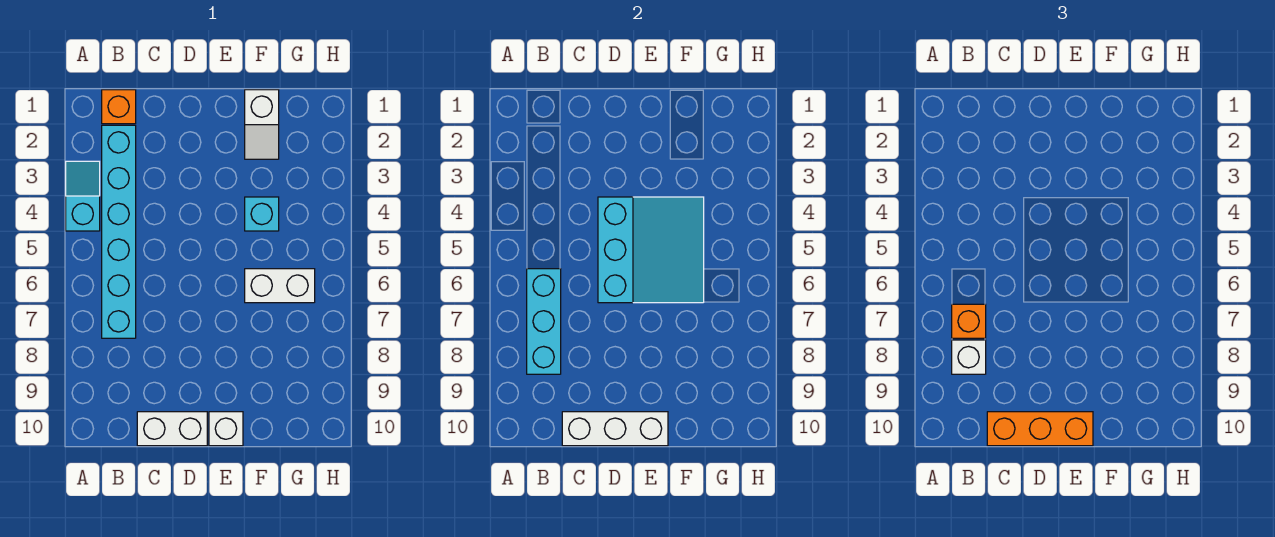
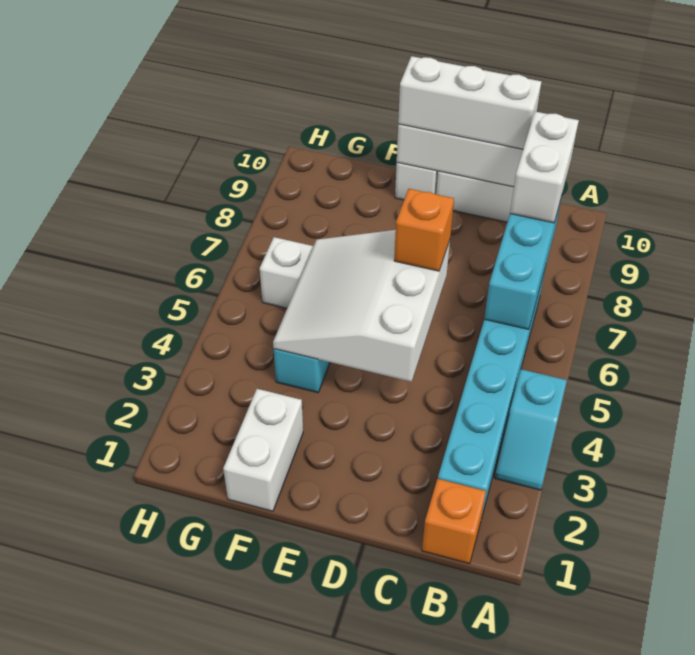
orange brick B7 level 3 -> orange brick D6 level 3
white brick B8 level 3 -> white brick B8:B9 level 3
orange brick C10:E10 level 3 -> white brick C10:E10 level 3
cyan slope D4:F6 level 2 top D -> white slope D4:F6 level 2 top D
white slope F1:F2 level 1 top 1 -> white brick F1:F2 level 1

